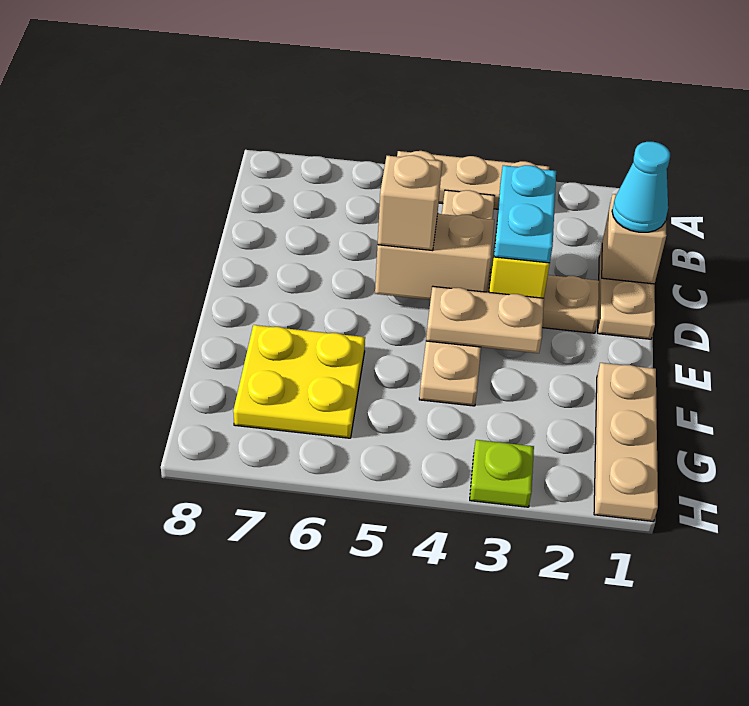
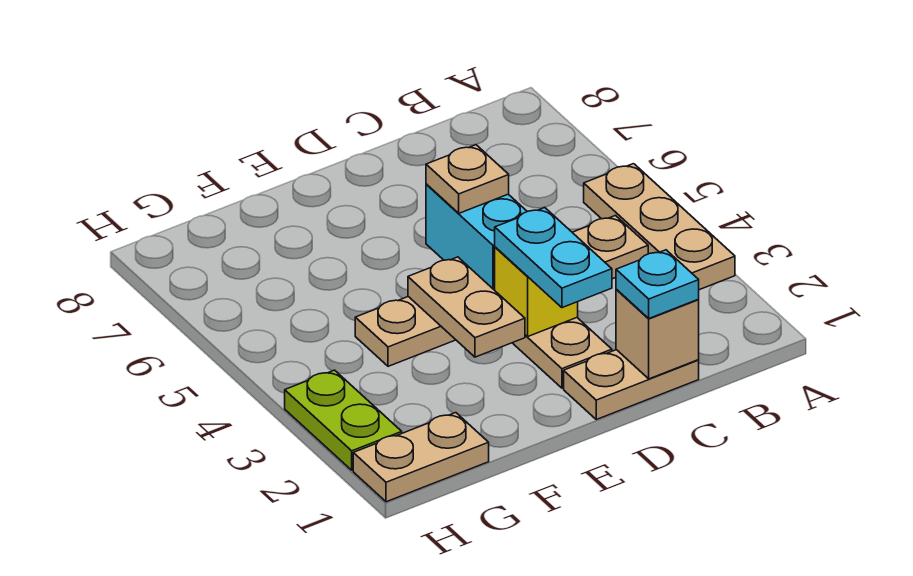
cyan cone C1 level 3 -> cyan plate C1 level 3
cyan plate C3:D3 level 3 -> cyan plate D2:D3 level 3
tan brick D4:D5 level 2 -> cyan brick D4:D5 level 2
tan brick D5 level 3 -> tan plate D5 level 3
tan plate F1:H1 level 1 -> tan plate G1:H1 level 1
yellow plate F6:G7 level 1 -> none
lime plate H3 level 1 -> lime plate H2:H3 level 1

